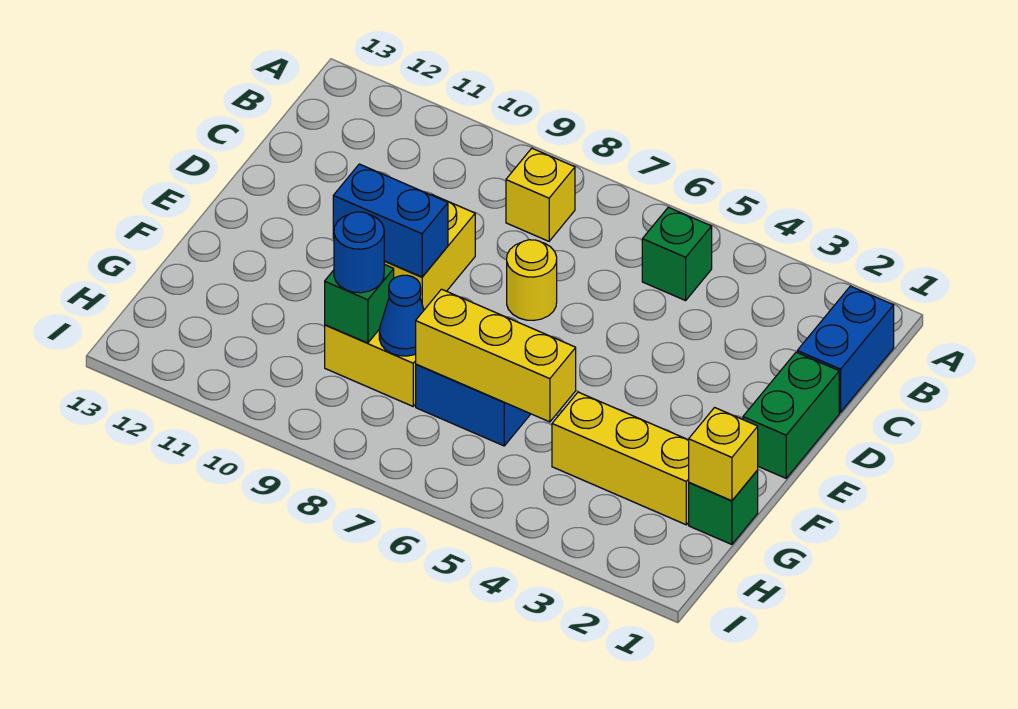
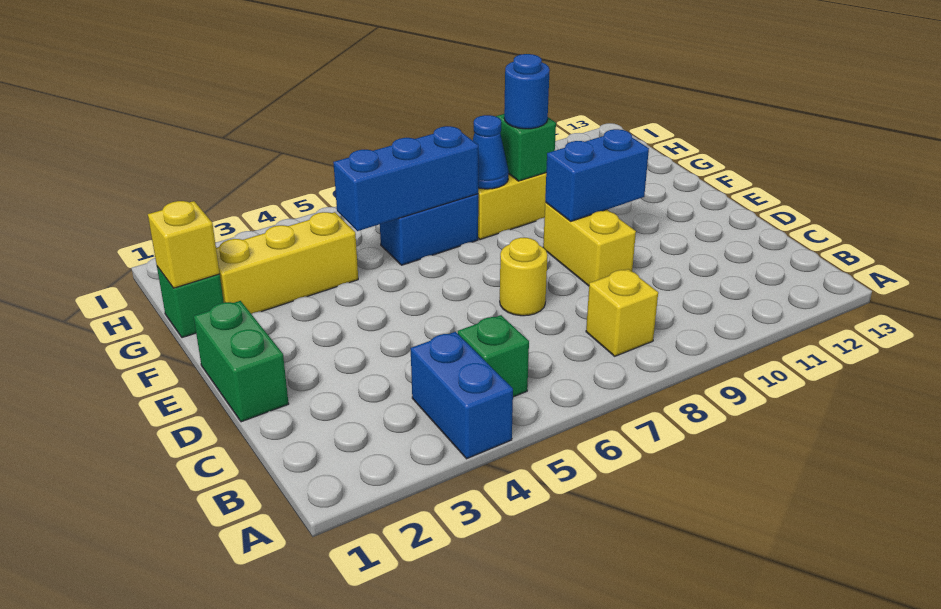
blue brick B1:C1 level 1 -> blue brick A4:B4 level 1
yellow brick G5:G7 level 2 -> blue brick G5:G7 level 2

